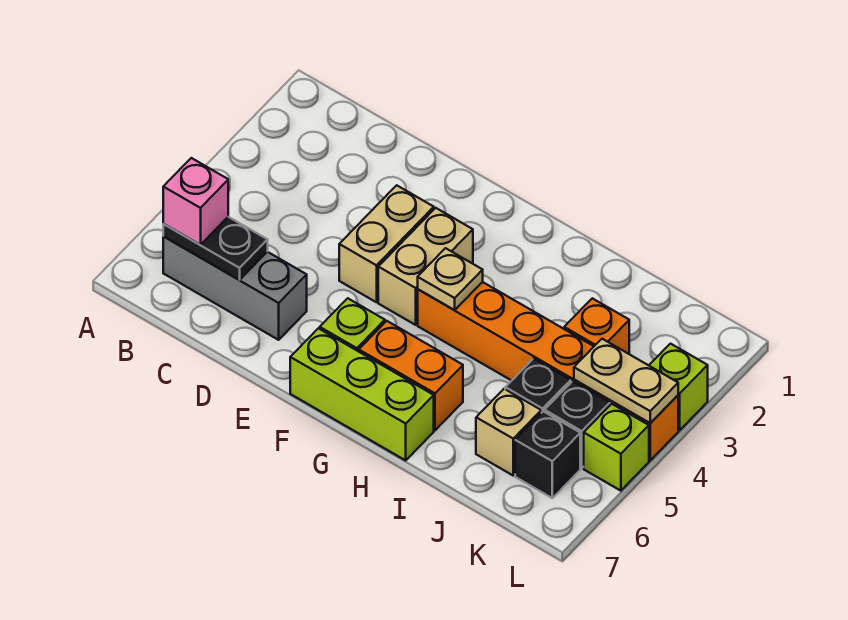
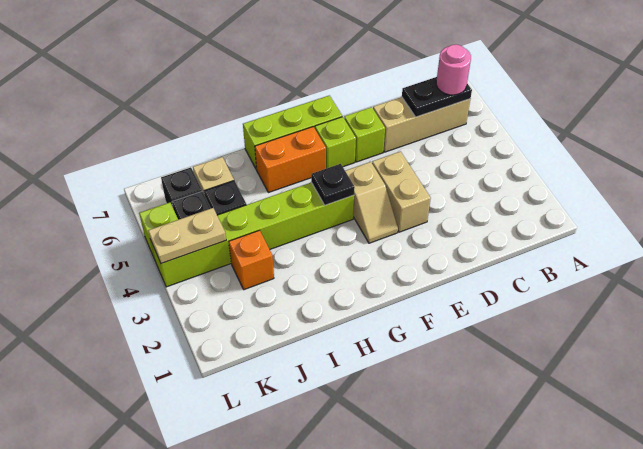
grey brick B6:D6 level 1 -> tan brick B6:D6 level 1
pink brick B6 level 3 -> pink round brick B6 level 3
tan brick F3:F4 level 1 -> tan slope F3:F4 level 1 top 4
orange brick G4:L4 level 1 -> lime brick G4:L4 level 1
tan plate G4 level 2 -> black plate G4 level 2
lime brick L3 level 1 -> lime brick E6 level 1

